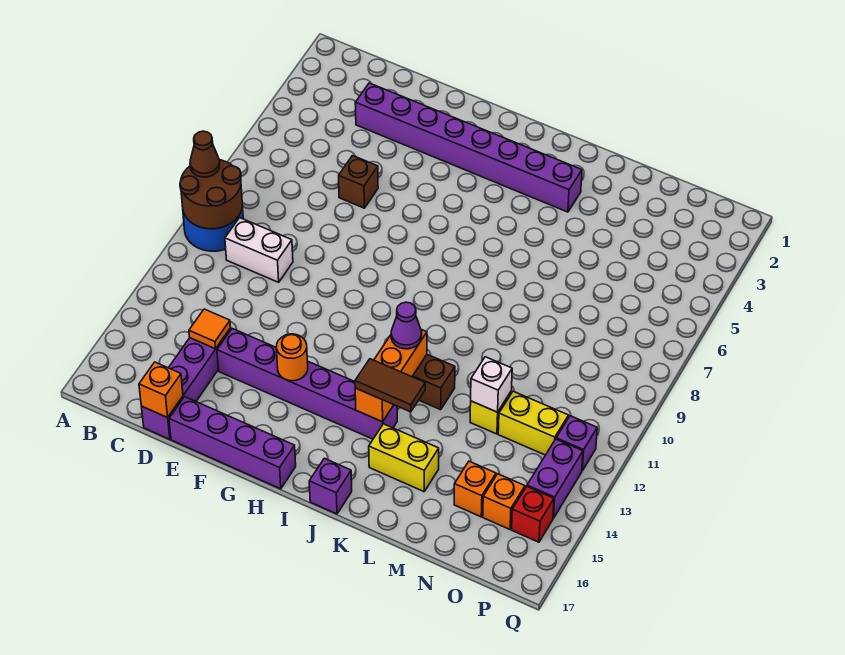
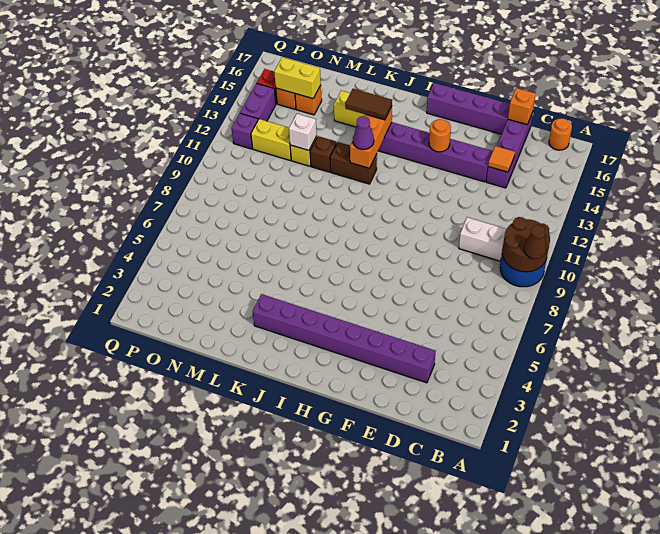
none -> orange round brick B17 level 1
brown brick E6 level 1 -> brown brick L12 level 1
purple brick J17 level 1 -> none
none -> yellow brick N15:O15 level 2

